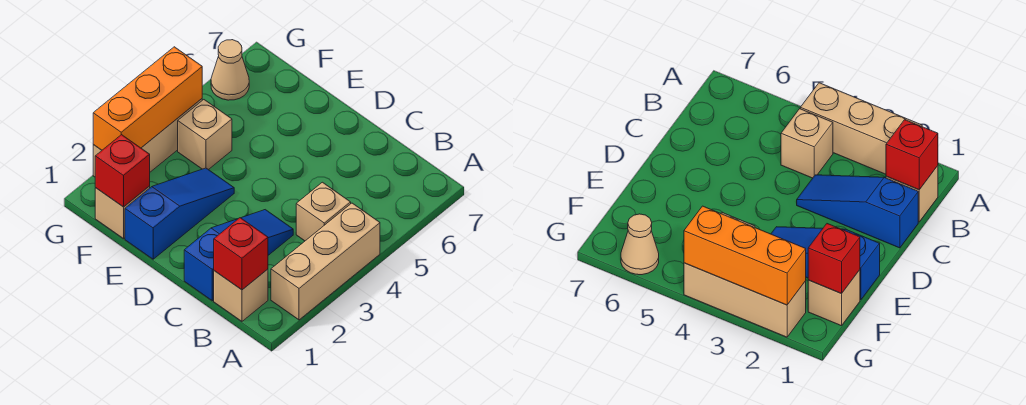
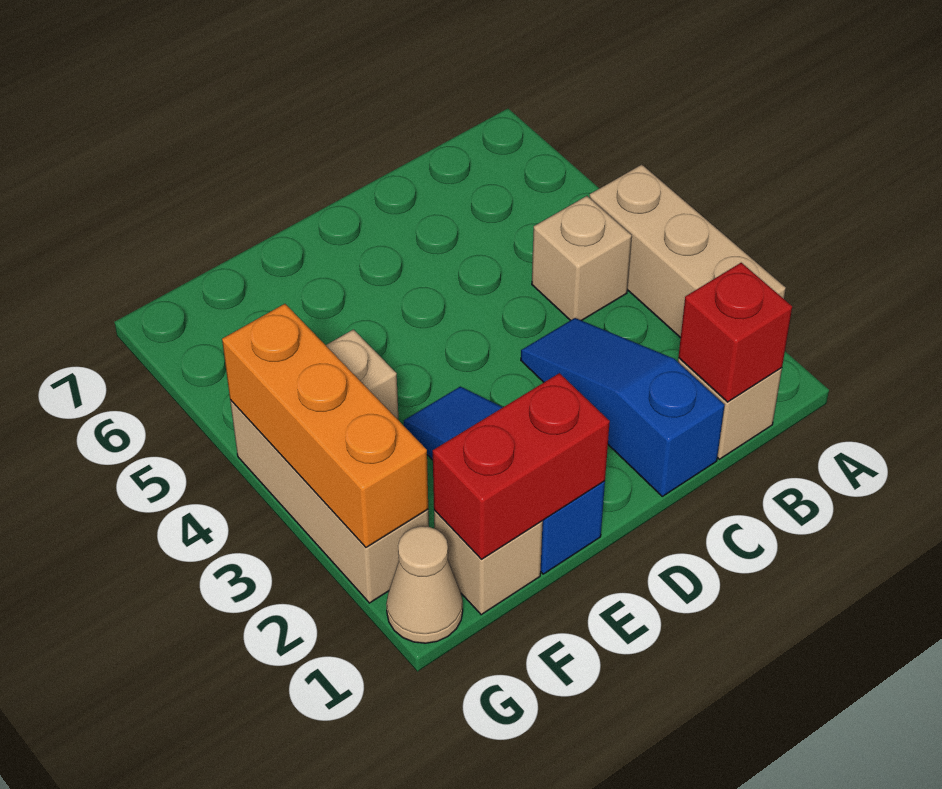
red brick F1 level 2 -> red brick E1:F1 level 2
tan cone G6 level 1 -> tan cone G1 level 1

